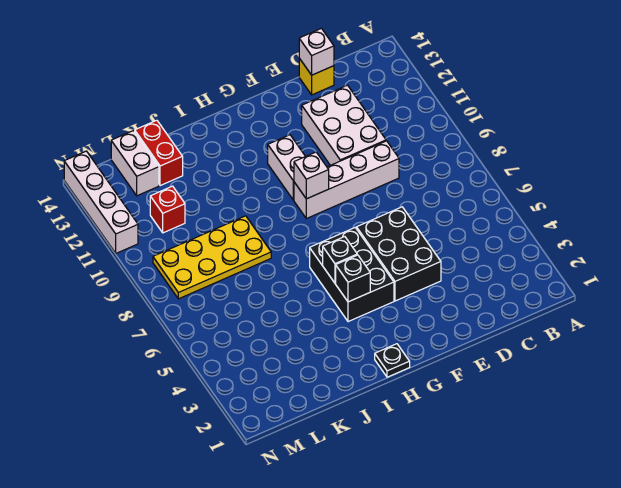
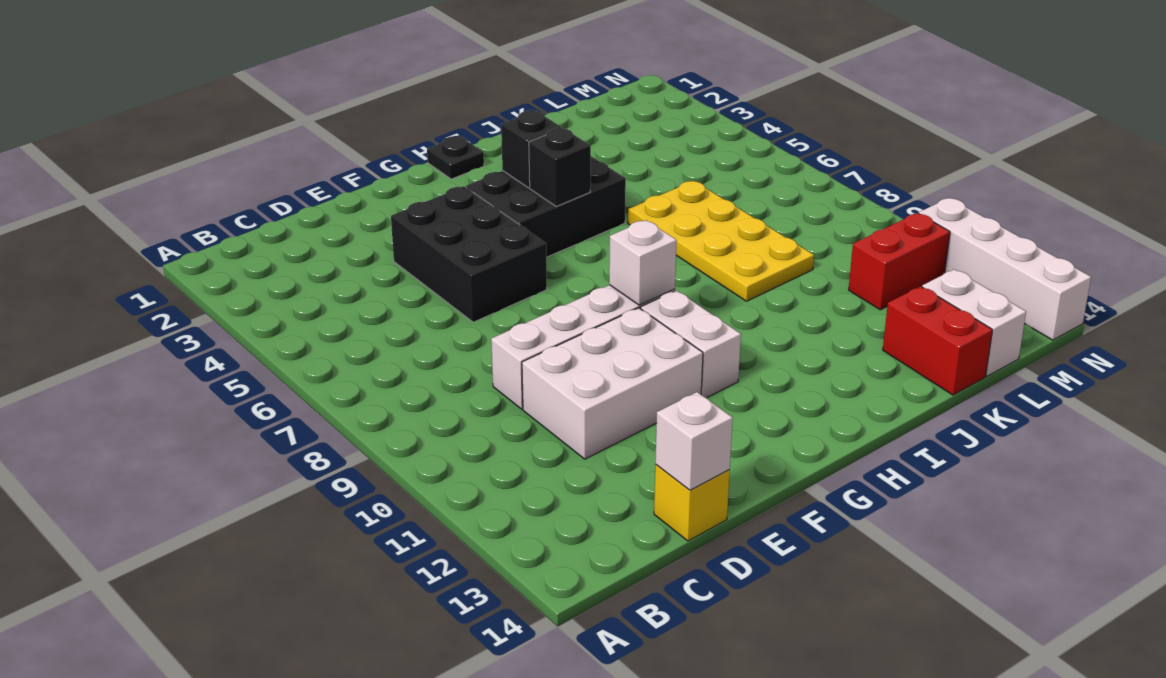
white brick D10:E12 level 1 -> white brick D10:F11 level 1
black brick G4:H6 level 1 -> black brick G4:I5 level 1
yellow plate J8:M9 level 1 -> yellow plate J6:K9 level 1
red brick L11 level 1 -> red brick L11:M11 level 1

